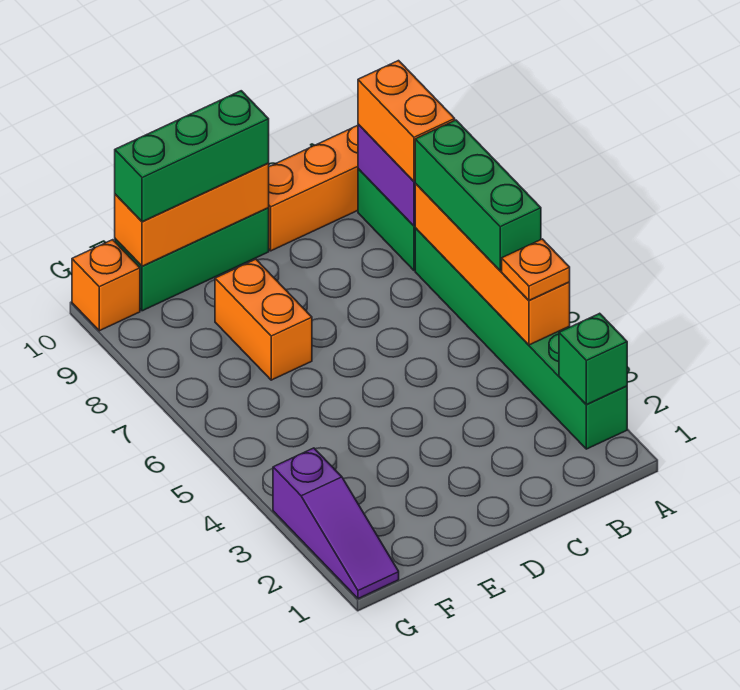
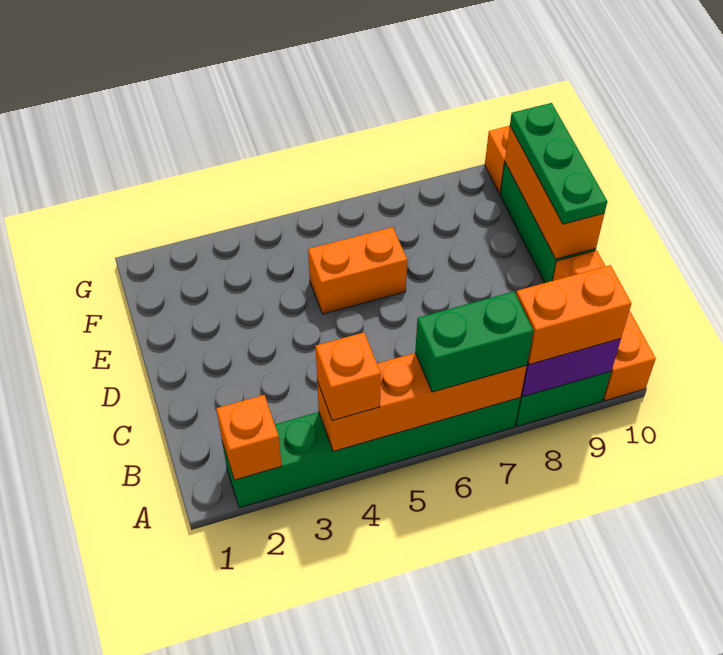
green brick A2 level 2 -> orange brick A2 level 2
orange plate A4 level 3 -> orange brick A4 level 3
green brick A5:A7 level 3 -> green brick A6:A7 level 3
green brick D10:F10 level 3 -> green plate D10:F10 level 3
orange brick E7:E8 level 1 -> orange brick E5:E6 level 1
purple slope G1:G3 level 1 top 3 -> none

